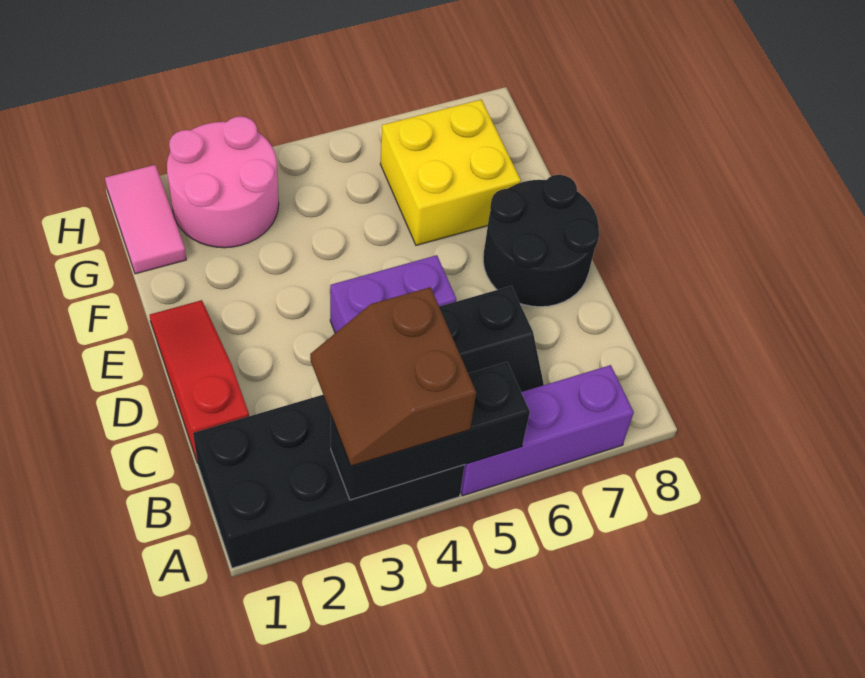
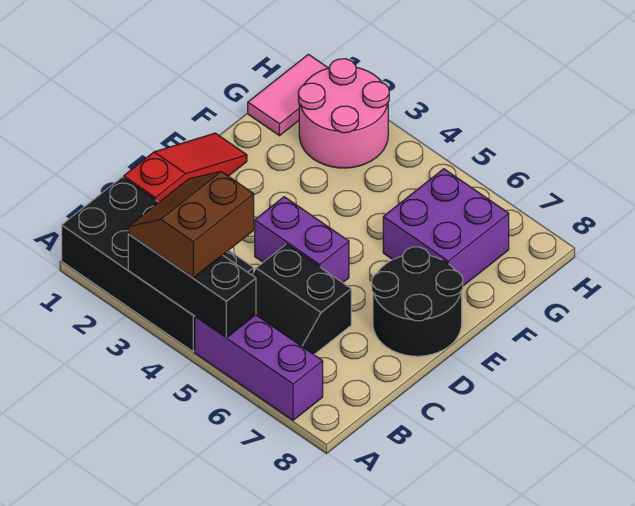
yellow brick F6:G7 level 1 -> purple brick F6:G7 level 1

